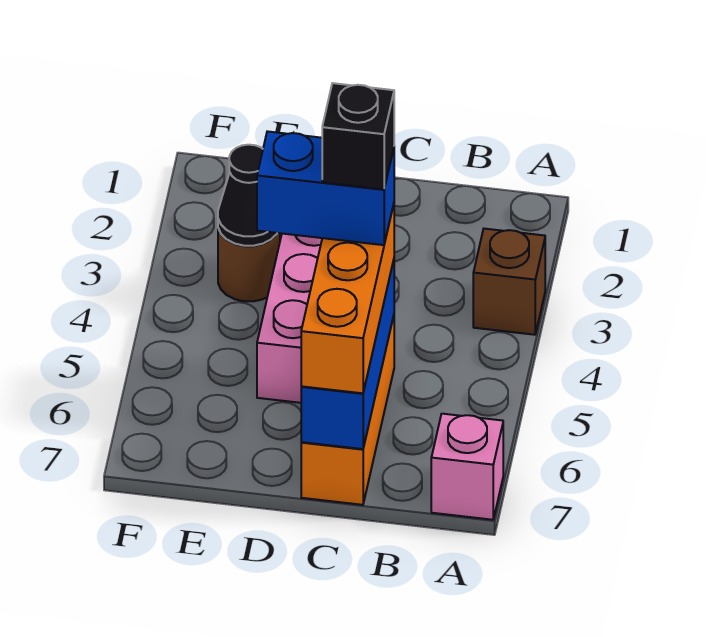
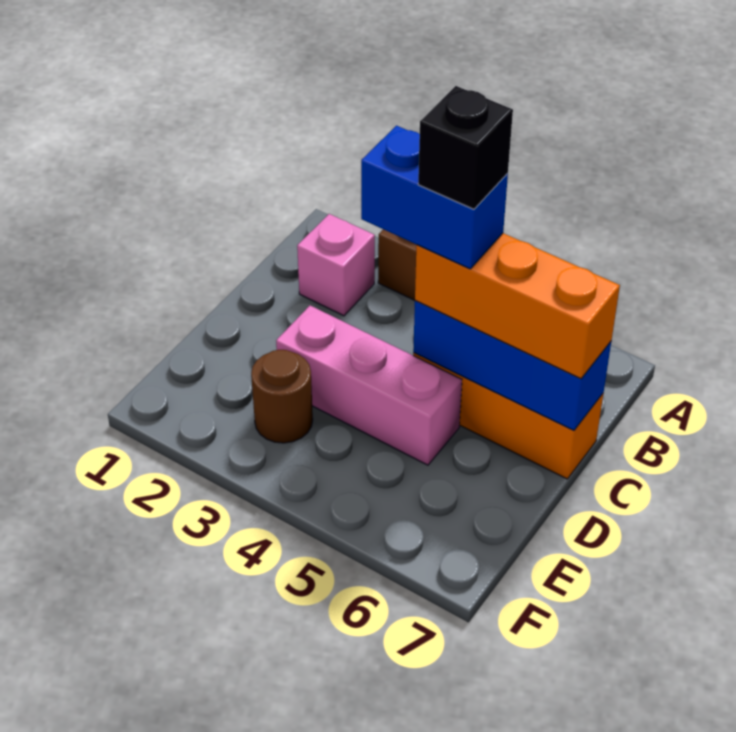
pink brick A7 level 1 -> pink brick B2 level 1
blue brick C5:D5 level 4 -> blue brick C4:C5 level 4
black cone E3 level 2 -> none

